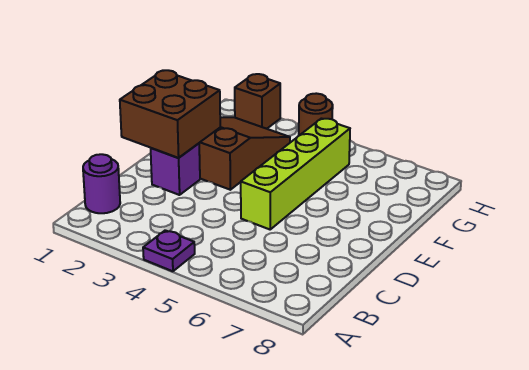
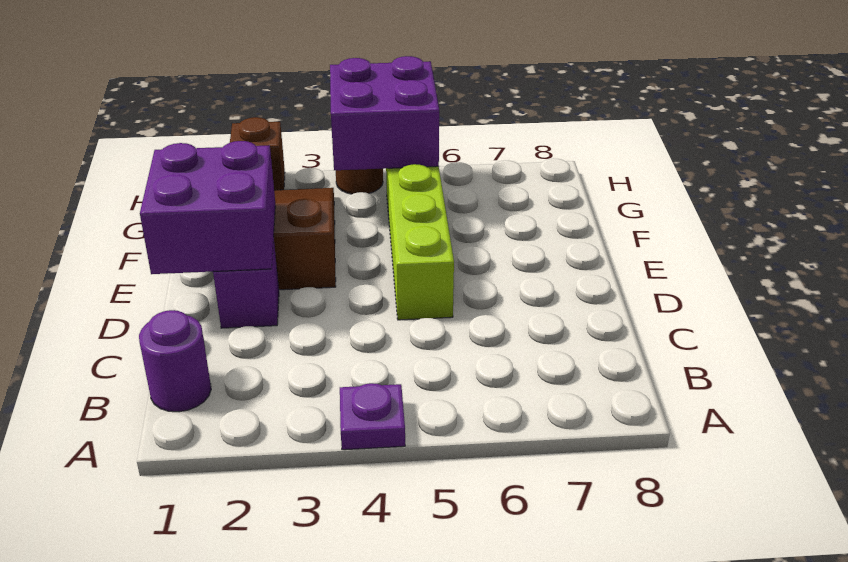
brown brick D1:E2 level 2 -> purple brick D1:E2 level 2
none -> purple brick G4:H5 level 2

